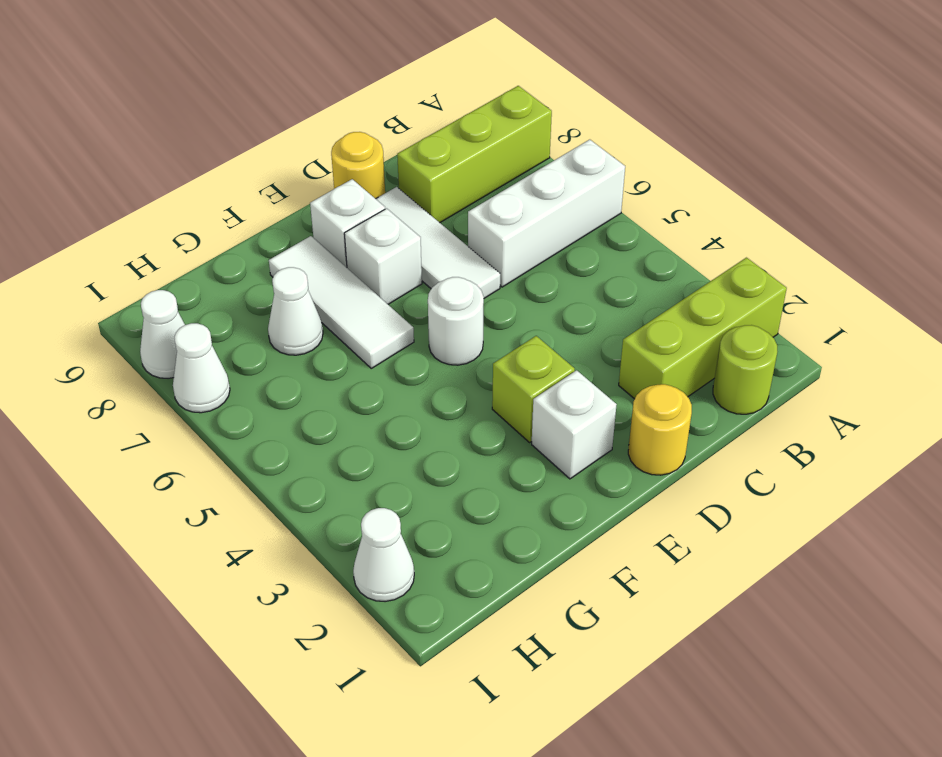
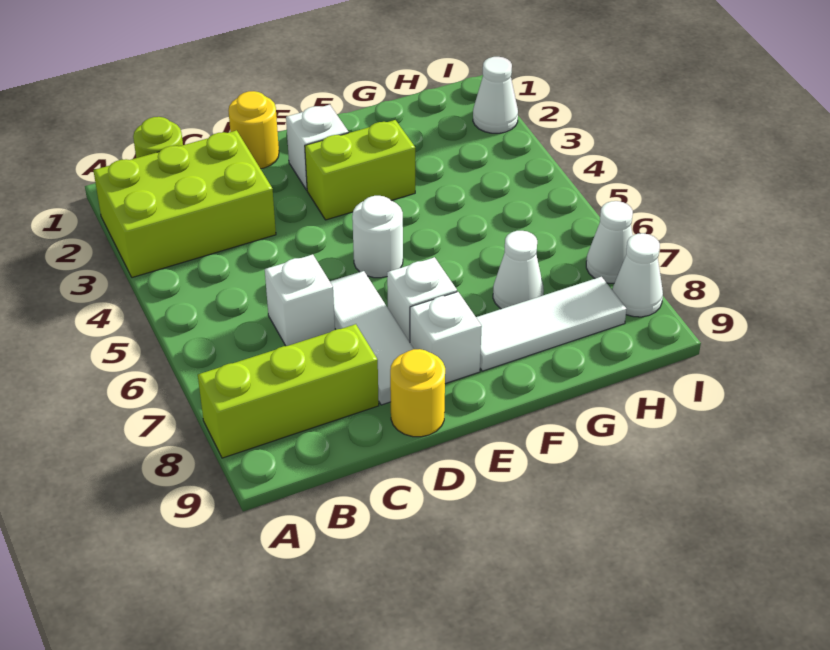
lime brick A2:C2 level 1 -> lime brick A2:C3 level 1
white brick A6:C6 level 1 -> white brick C6 level 1
lime brick E3 level 1 -> lime brick E3:F3 level 1
white tile F6:F8 level 1 -> white tile F8:H8 level 1

